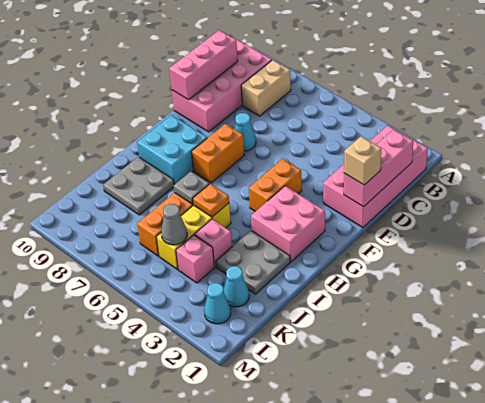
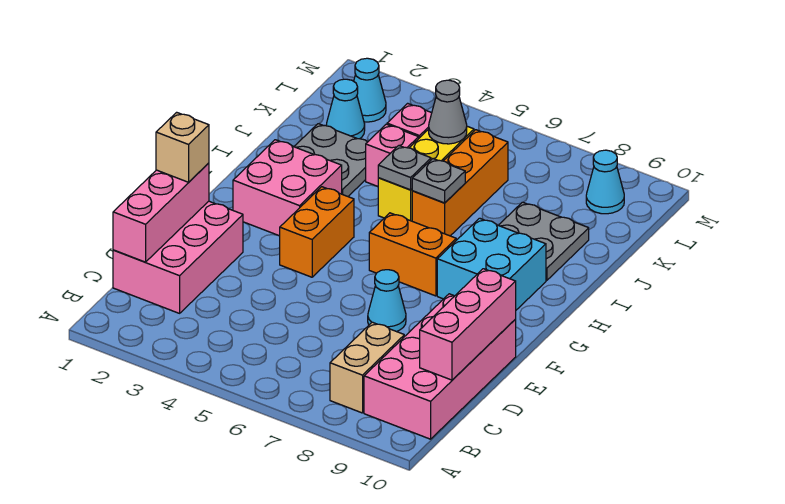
pink brick B1:E2 level 1 -> pink brick C1:E2 level 1
orange brick F7:G7 level 1 -> orange brick G6:G7 level 1
orange plate I5 level 2 -> grey plate I5 level 2
none -> cyan cone L9 level 1

